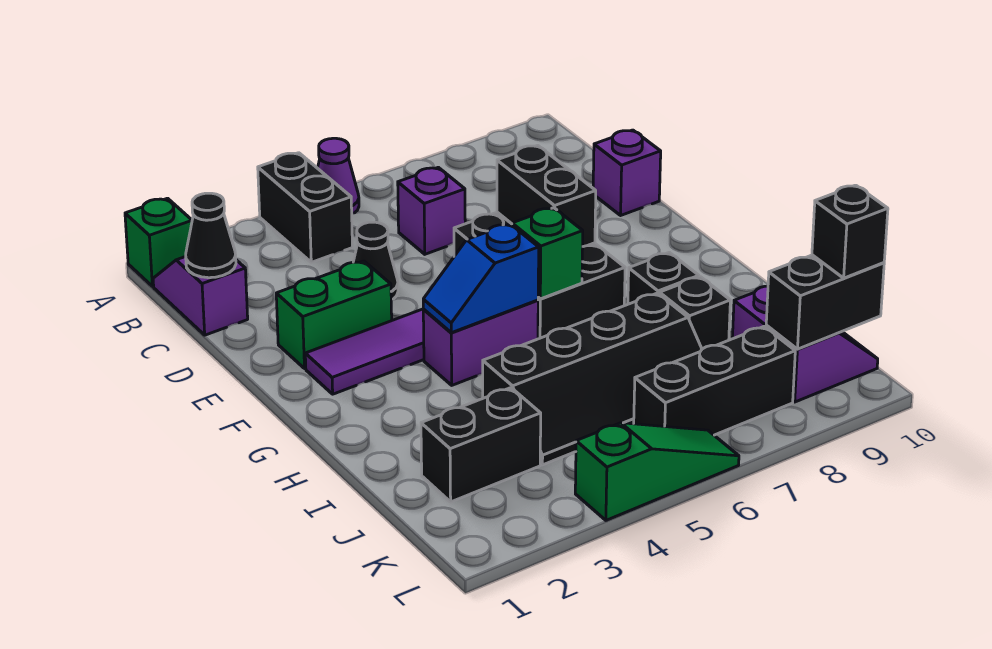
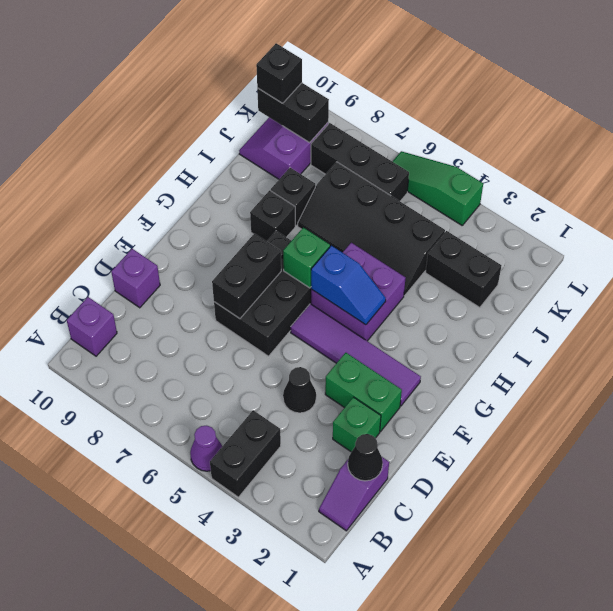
green brick A1 level 1 -> green brick D2 level 1
purple brick C6 level 1 -> purple brick B10 level 1
purple brick G4:G5 level 1 -> purple brick G4:H5 level 1
black slope I4:J7 level 1 top I -> black slope I4:J7 level 1 top J

